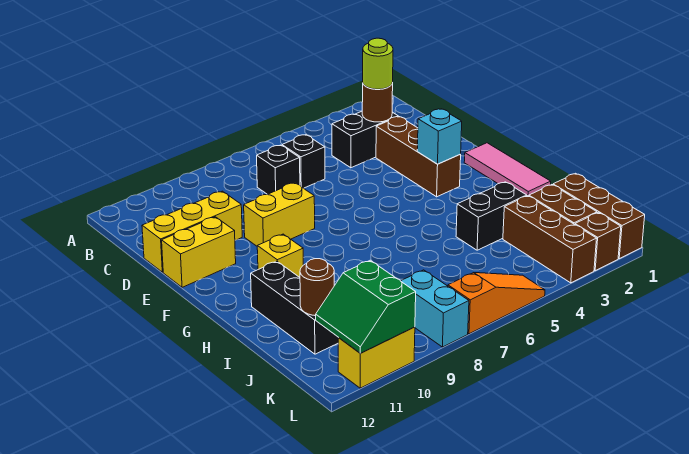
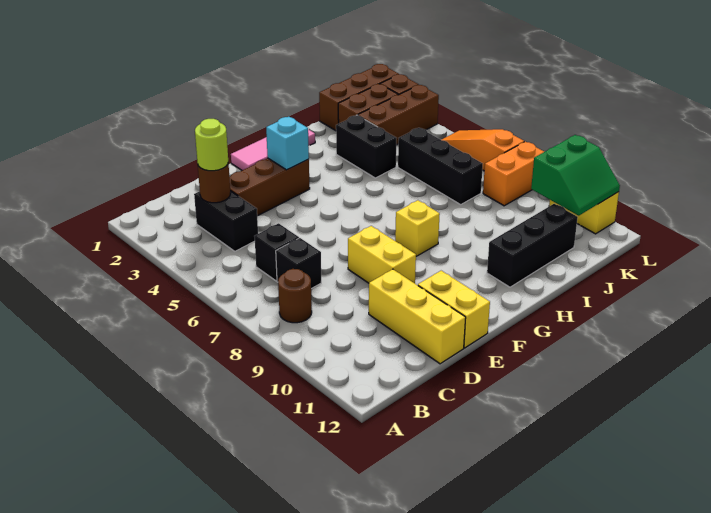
yellow brick G10 level 1 -> yellow brick G8 level 1
none -> black brick J5:J7 level 1
brown round brick J11 level 2 -> brown round brick B8 level 1
cyan brick K8:L8 level 1 -> orange brick K8:L8 level 1

